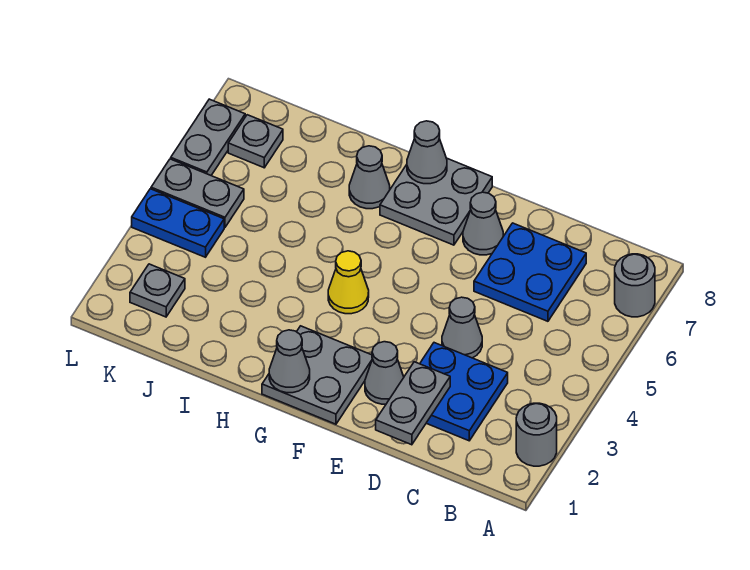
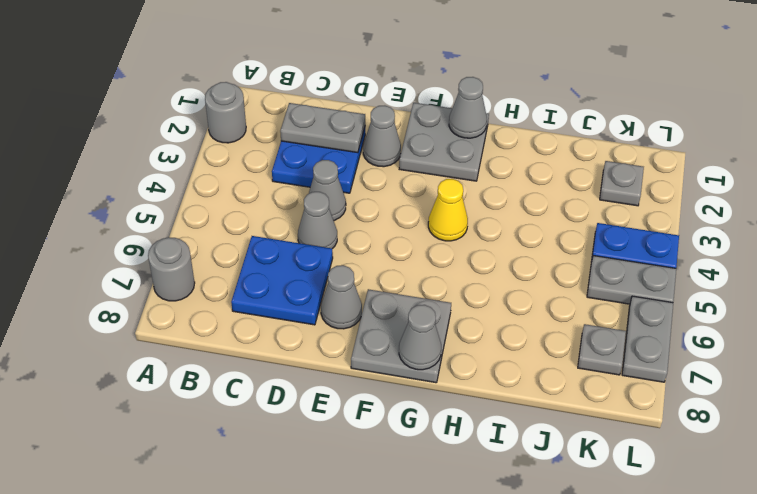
grey plate D1:D2 level 2 -> grey plate C2:D2 level 2
grey cone H7 level 1 -> grey cone D5 level 1

